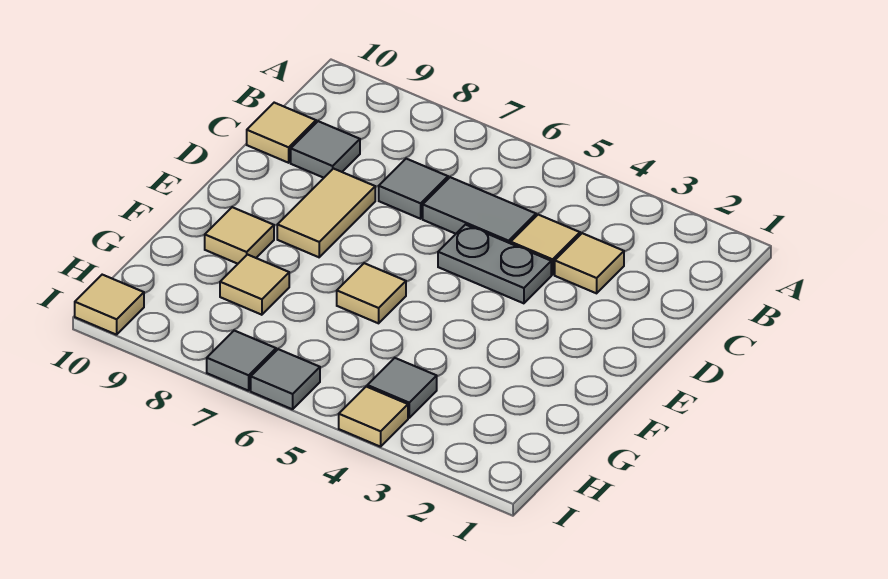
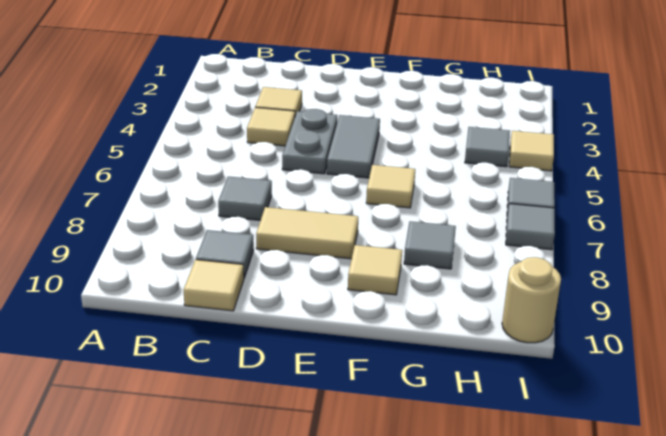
grey tile C5:C6 level 1 -> grey tile E4:E5 level 1
tan tile G8 level 1 -> grey tile G8 level 1
tan tile I10 level 1 -> tan round brick I10 level 1

